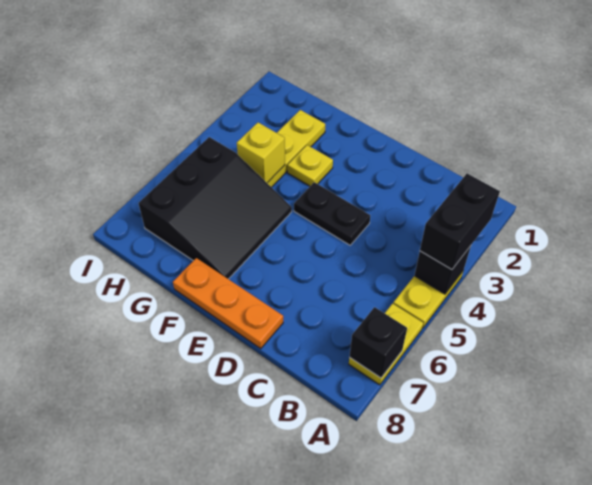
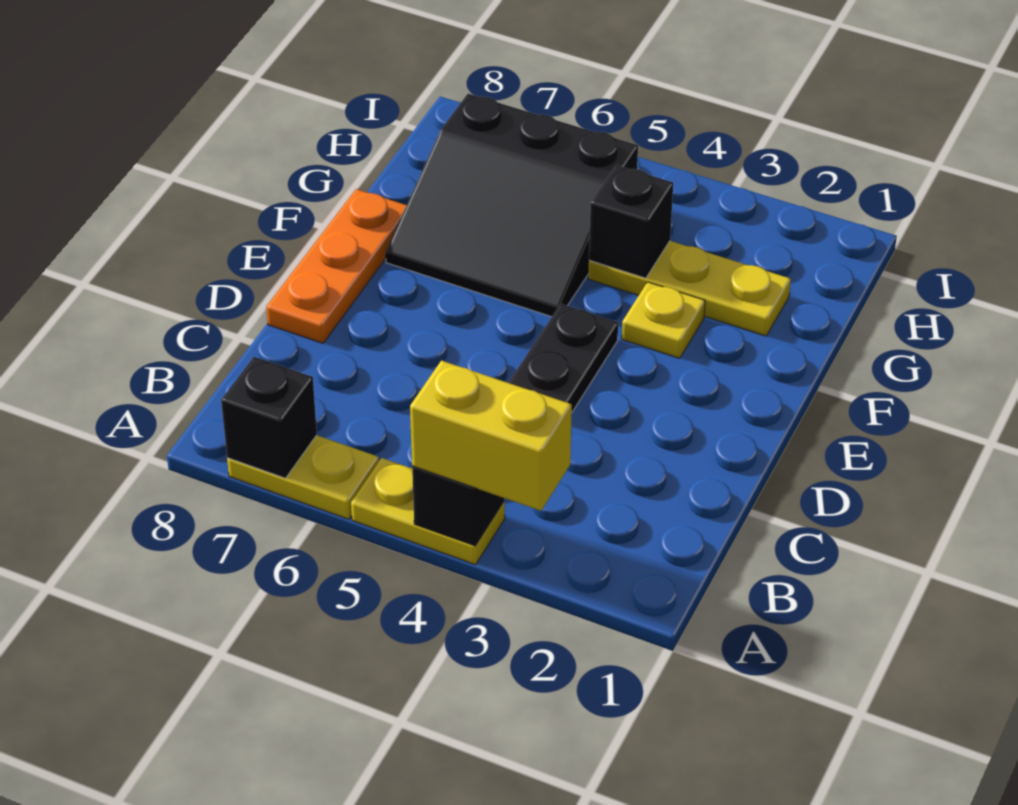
black brick A3:A4 level 3 -> yellow brick A3:A4 level 3
yellow brick G4 level 2 -> black brick G4 level 2

